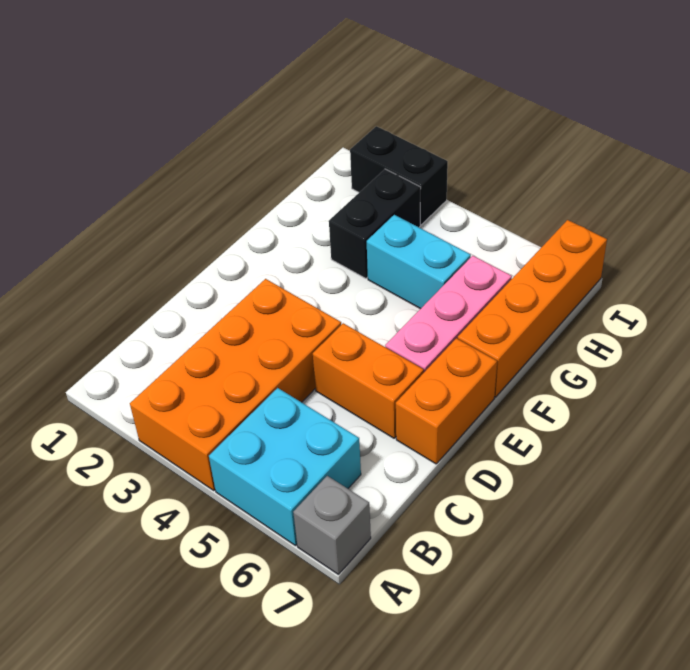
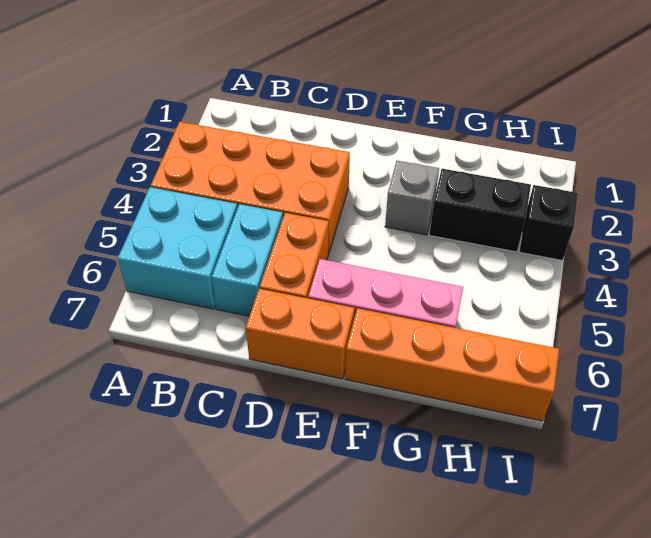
grey brick A7 level 1 -> grey brick F3 level 1
cyan brick G4:G5 level 1 -> cyan brick C5:C6 level 1
black brick I2:I3 level 1 -> black brick I3 level 1

